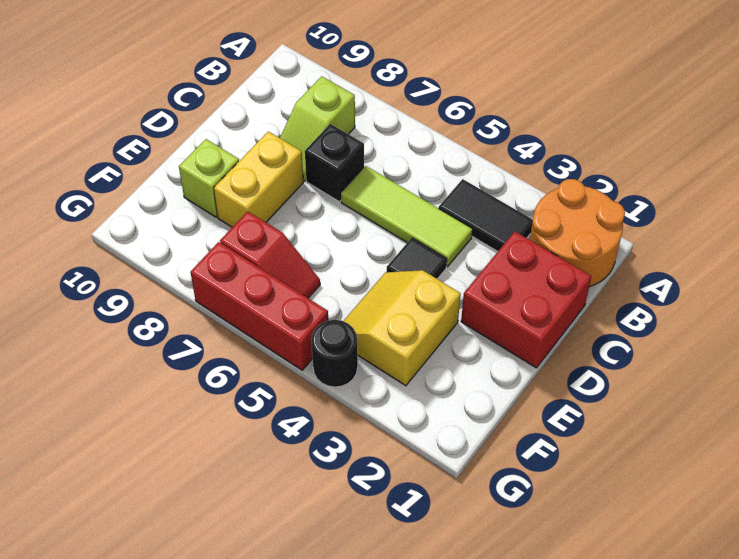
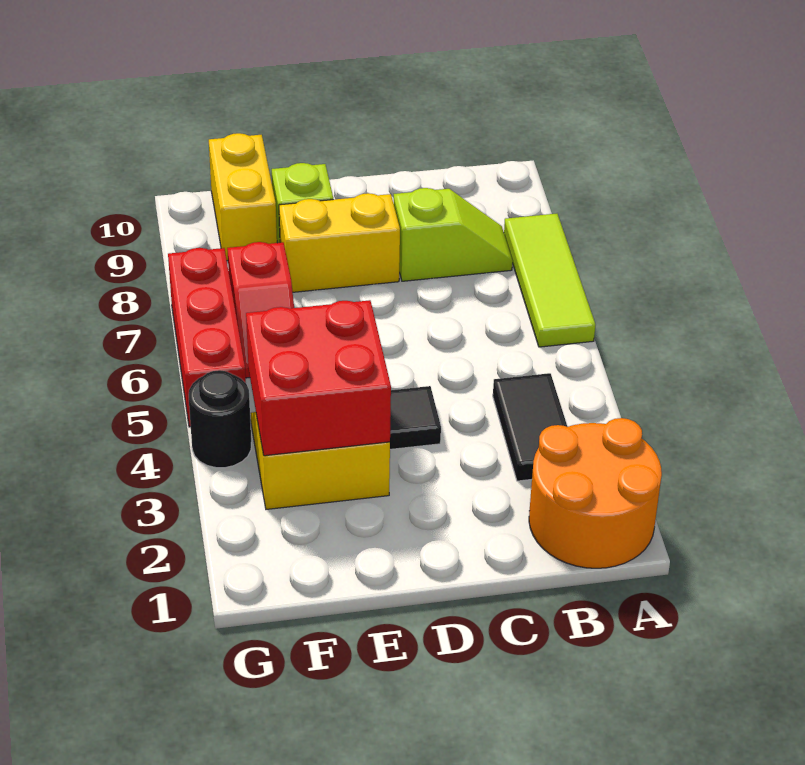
lime slope B8:C8 level 1 top B -> lime slope B8:C8 level 1 top C
red brick C1:D2 level 1 -> red brick E3:F4 level 2
lime tile C4:C6 level 1 -> lime tile A6:A8 level 1
black brick C7 level 1 -> none
none -> yellow brick F9:F10 level 1

